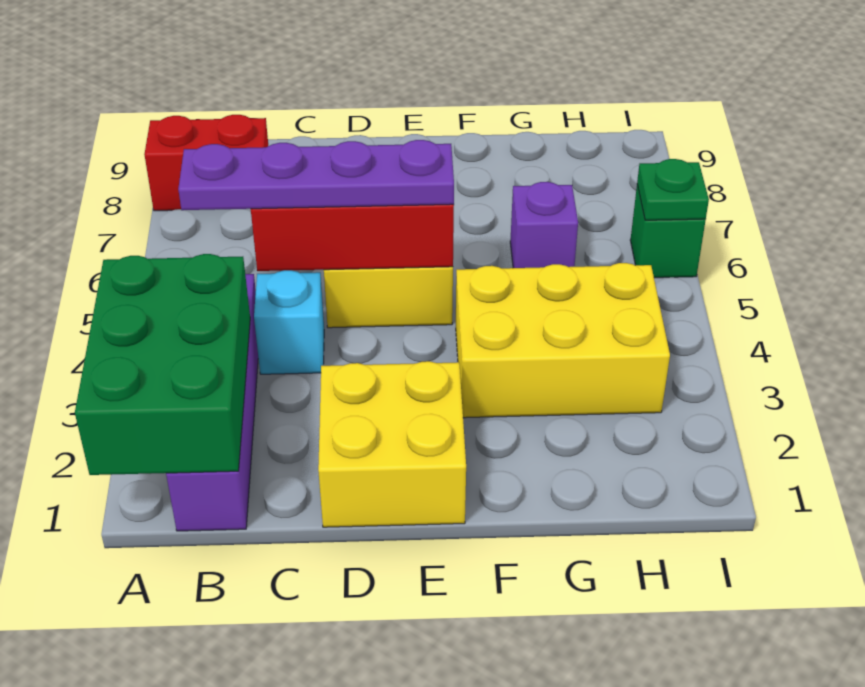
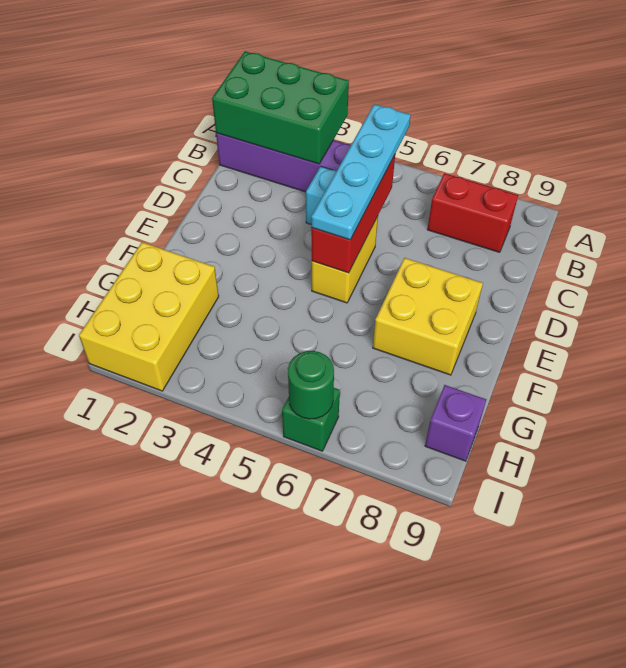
red brick A8:B8 level 1 -> red brick B7:B8 level 1
purple plate B5:E5 level 3 -> cyan plate B5:E5 level 3
yellow brick D1:E2 level 1 -> yellow brick E7:F8 level 1
yellow brick F3:H4 level 1 -> yellow brick G1:I2 level 1
purple brick G6 level 1 -> purple brick H9 level 1
green plate I6 level 2 -> green round brick I6 level 2

